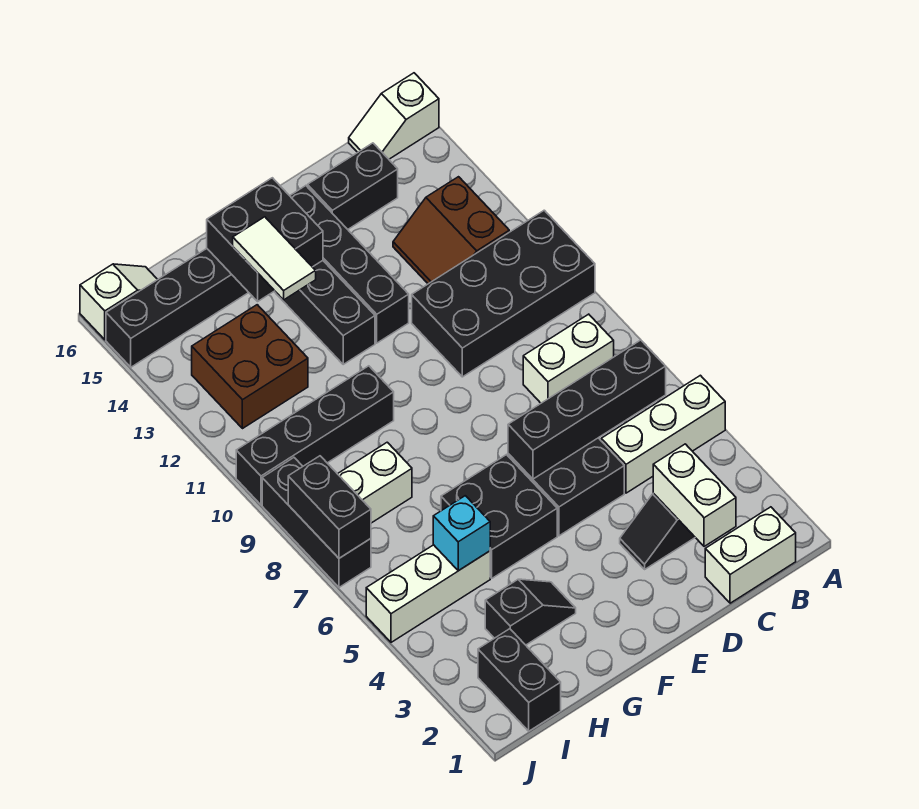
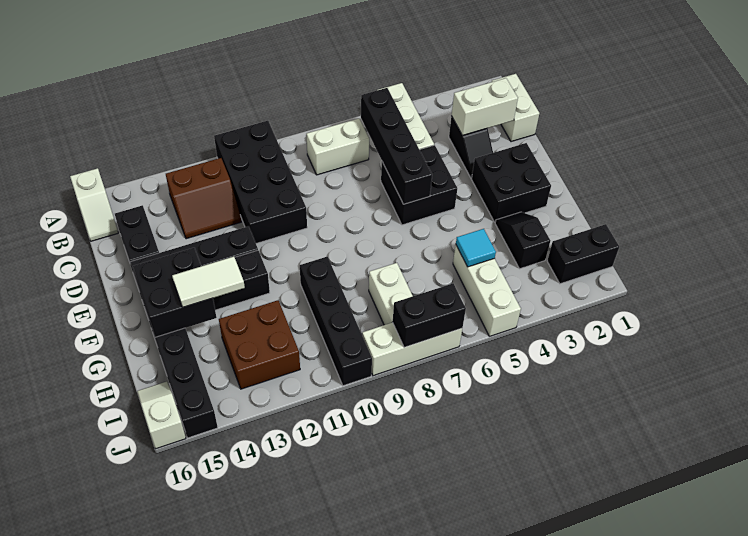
white brick B8:C8 level 1 -> white brick B7:B8 level 1
black brick F5:G6 level 1 -> black brick E2:F3 level 1
cyan brick H5 level 2 -> cyan tile H5 level 2
black brick J7:J9 level 1 -> white brick J7:J9 level 1

